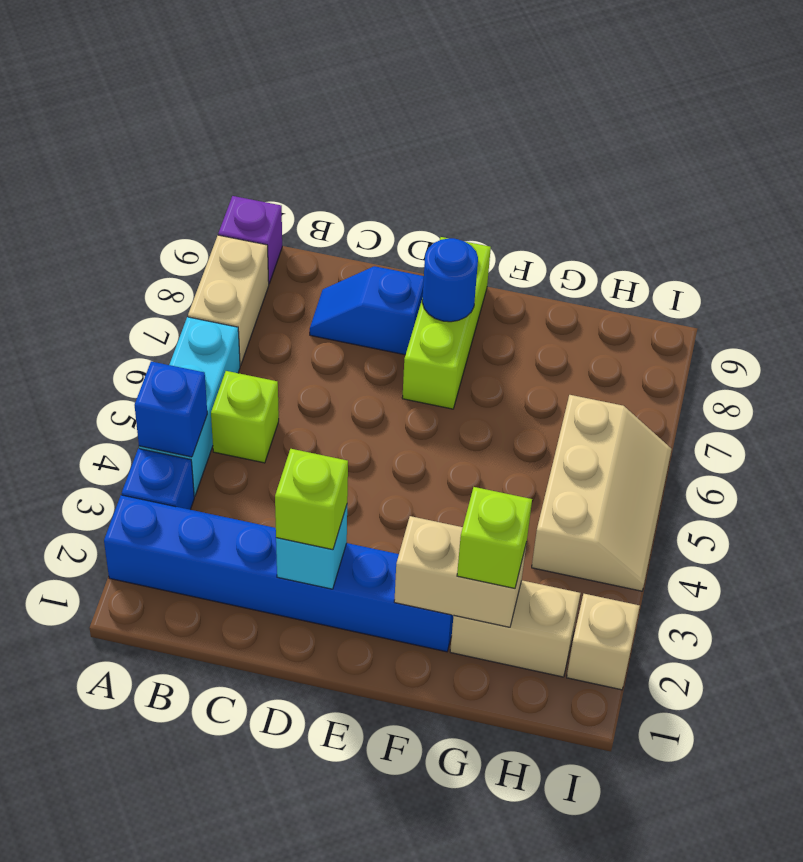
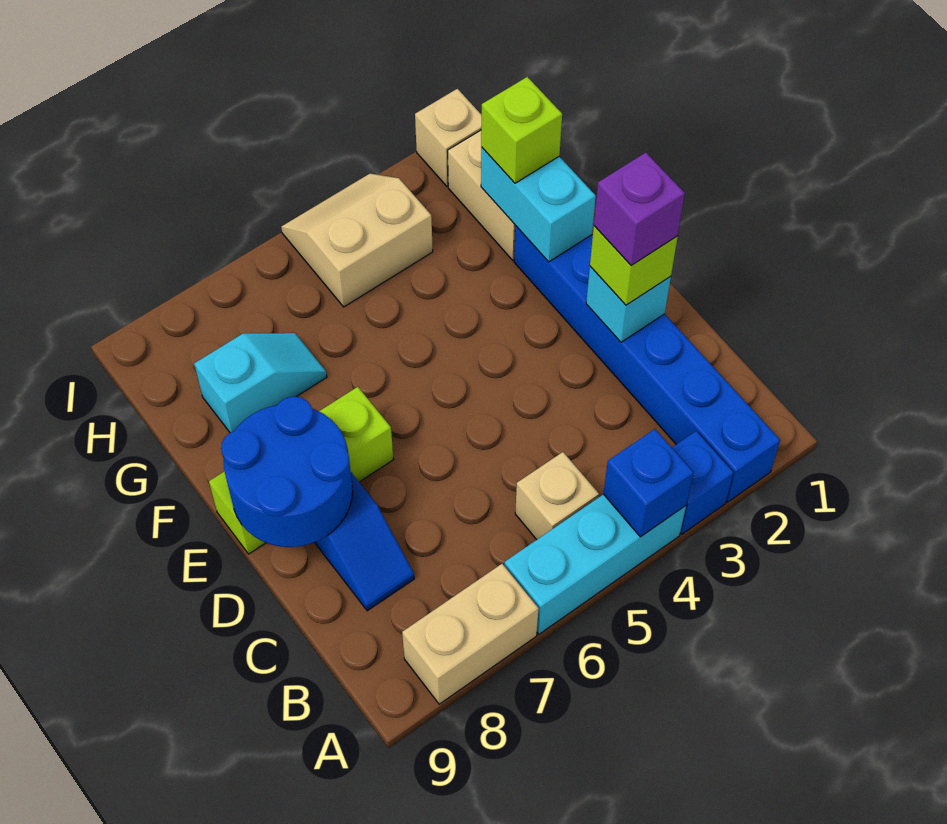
purple brick A9 level 1 -> purple brick D2 level 4
lime brick B5 level 1 -> tan brick B5 level 1
blue round brick E8 level 2 -> blue round brick D8:E9 level 2
tan brick F2:G2 level 2 -> cyan brick F2:G2 level 2
none -> cyan slope G7:G8 level 1 top 8
tan slope H4:I6 level 1 top H -> tan slope H4:I5 level 1 top H

